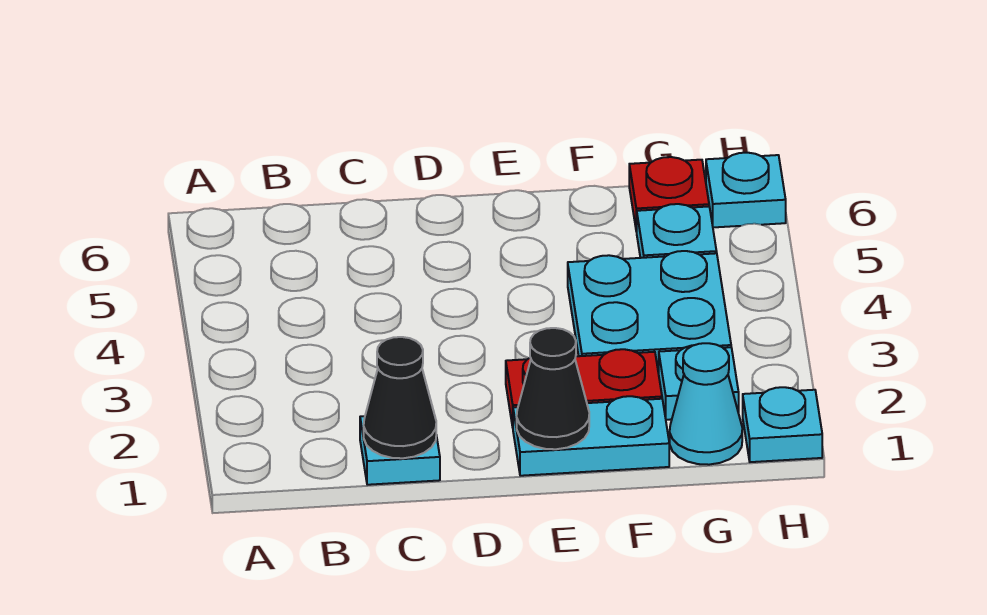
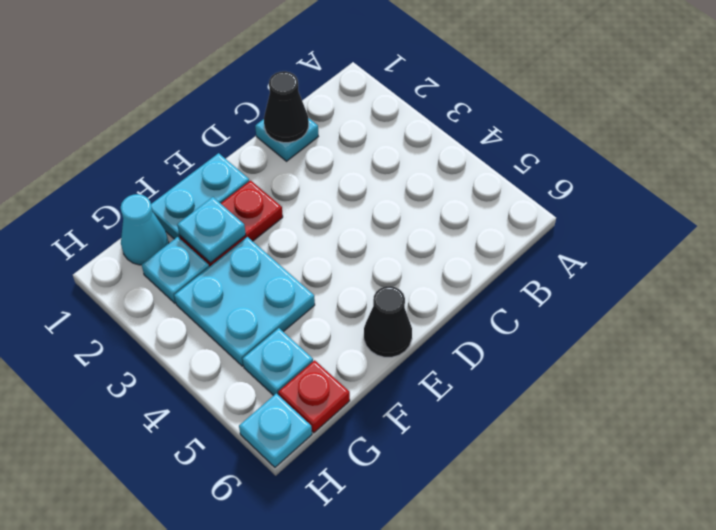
black cone E1 level 2 -> black cone E6 level 1
cyan plate H1 level 1 -> cyan plate F2 level 2

